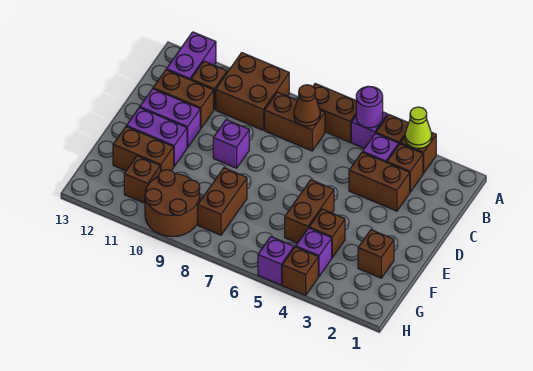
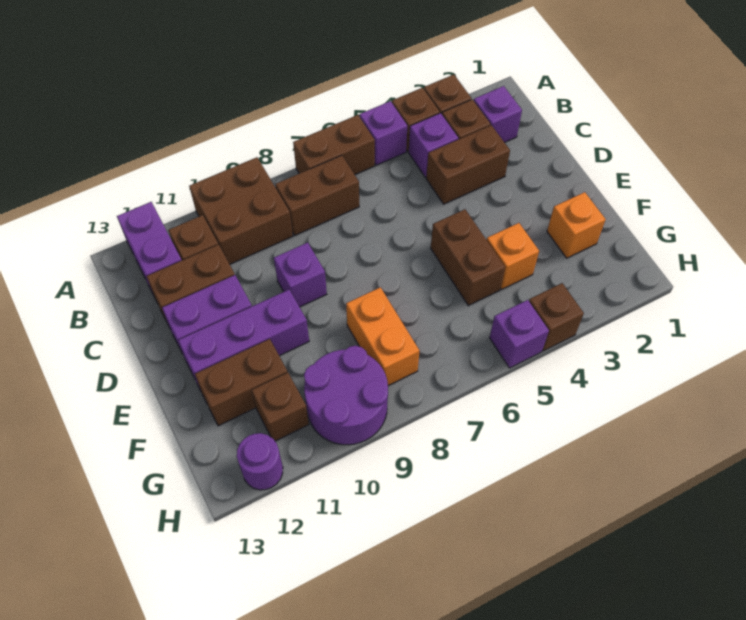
lime cone A3 level 2 -> none
purple round brick A5 level 2 -> purple round brick H12 level 1
brown cone B7 level 2 -> none
purple brick E11:E12 level 1 -> purple brick E10:E12 level 1
brown brick F2 level 1 -> orange brick F2 level 1
brown brick F4 level 1 -> orange brick F4 level 1
brown brick F8:G8 level 1 -> orange brick F8:G8 level 1
purple brick G4 level 1 -> purple brick B2 level 1
brown round brick G9:H10 level 1 -> purple round brick G9:H10 level 1

